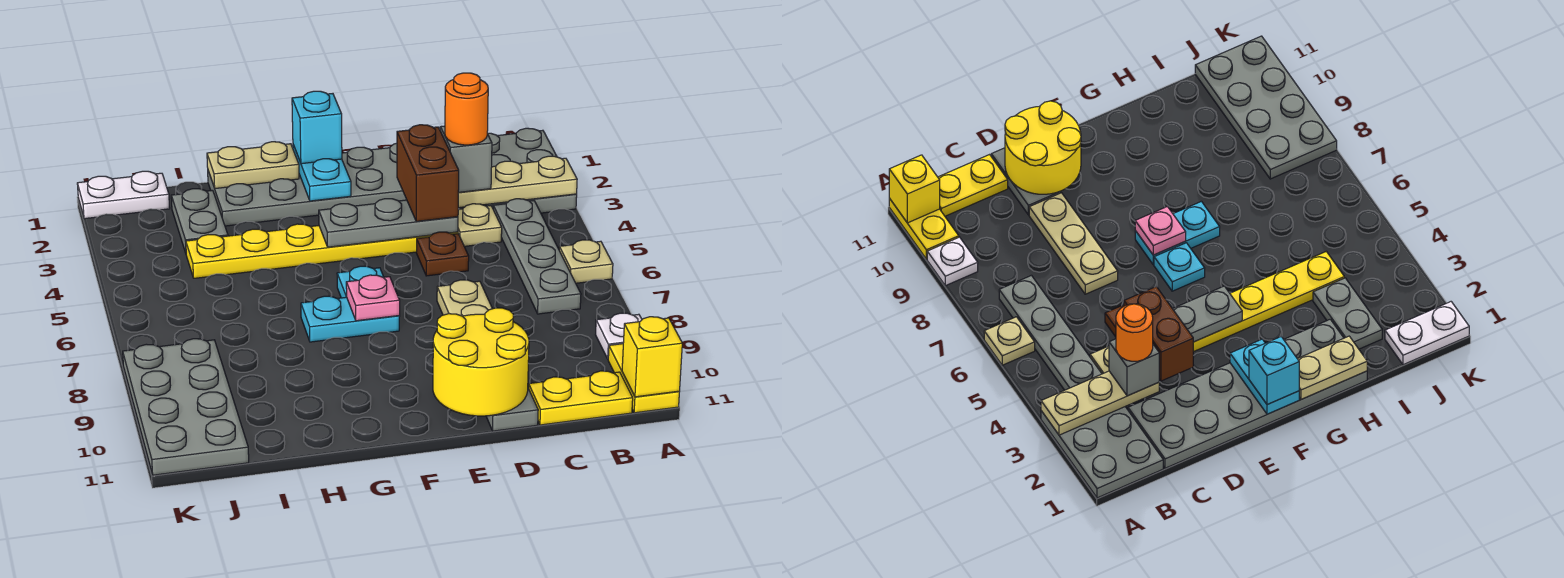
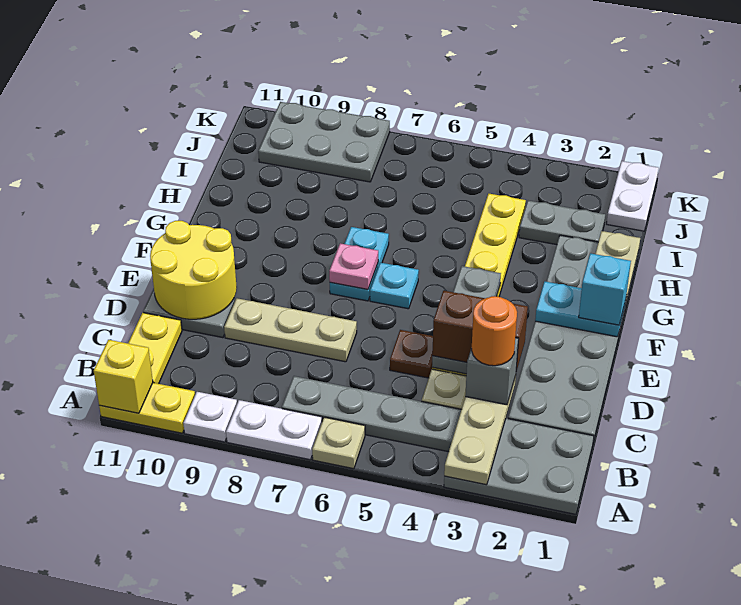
none -> white plate A7:A8 level 1
grey plate J8:K11 level 1 -> grey plate J8:K10 level 1

